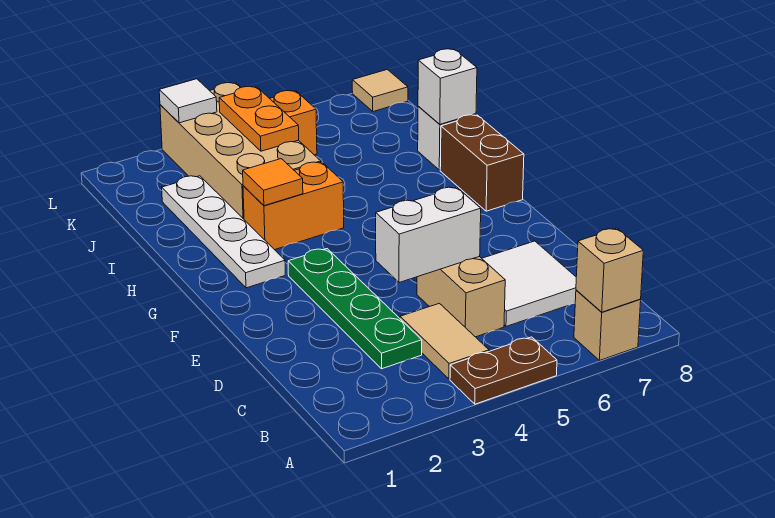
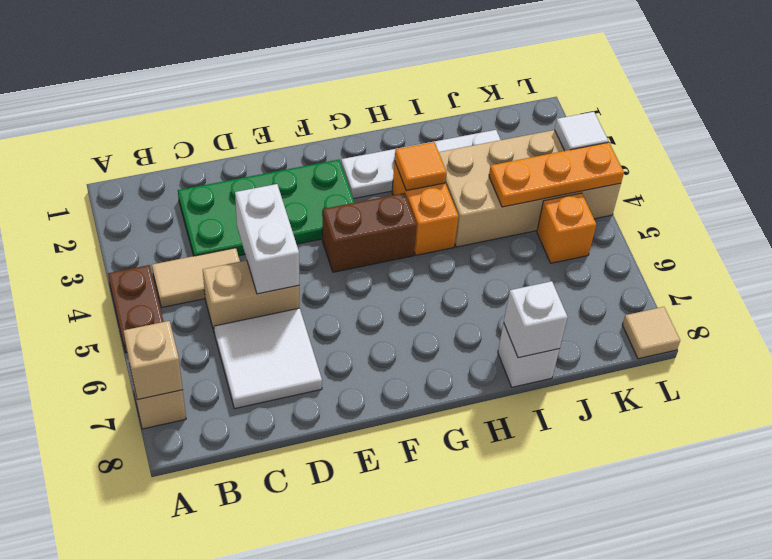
green plate C3:F3 level 1 -> green plate C2:F3 level 1
brown brick G8:H8 level 1 -> brown brick F4:G4 level 1
orange plate J4:K4 level 2 -> orange plate J4:L4 level 2

